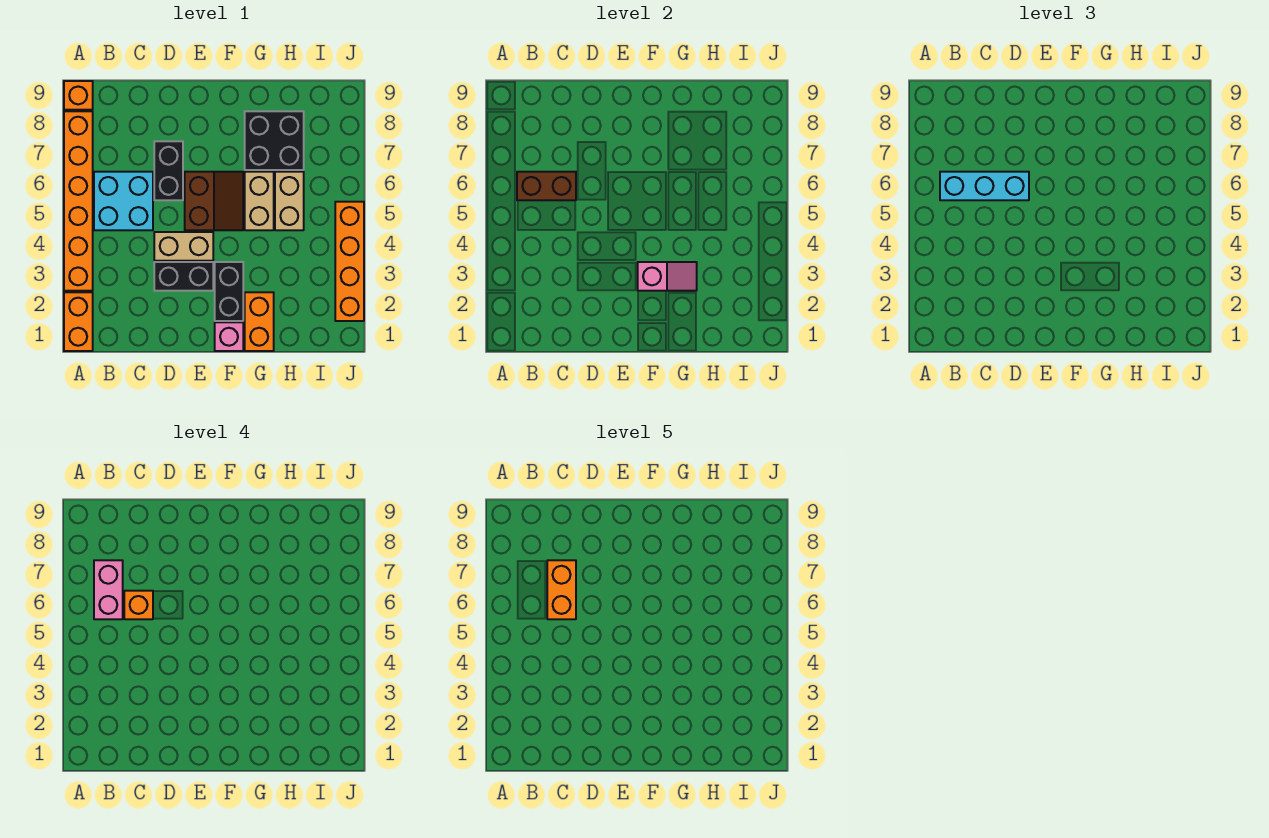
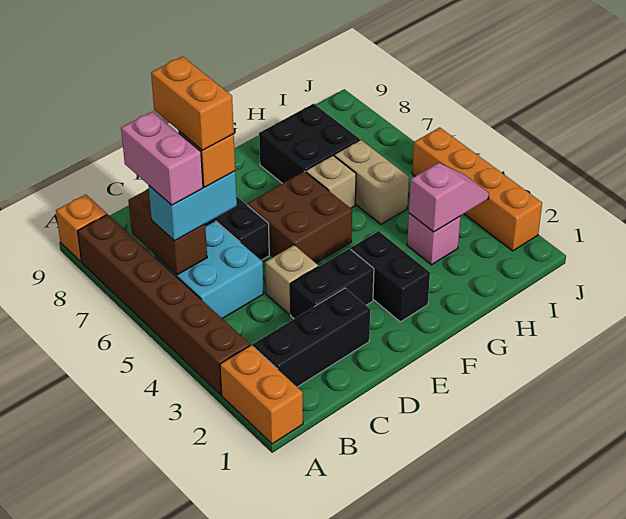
orange brick A3:A8 level 1 -> brown brick A3:A8 level 1
none -> black brick B2:D2 level 1
brown brick B6:C6 level 2 -> brown brick B6:B7 level 2
cyan brick B6:D6 level 3 -> cyan brick B6:C6 level 3
tan brick D4:E4 level 1 -> tan brick D4 level 1
brown slope E5:F6 level 1 top E -> brown brick E5:F6 level 1
pink brick F1 level 1 -> pink brick H3 level 1
pink slope F3:G3 level 2 top F -> pink slope H3:I3 level 2 top H
orange brick G1:G2 level 1 -> none
tan brick G5:G6 level 1 -> tan brick G6 level 1

